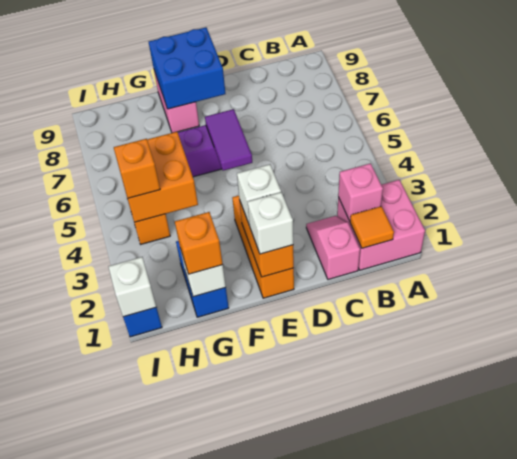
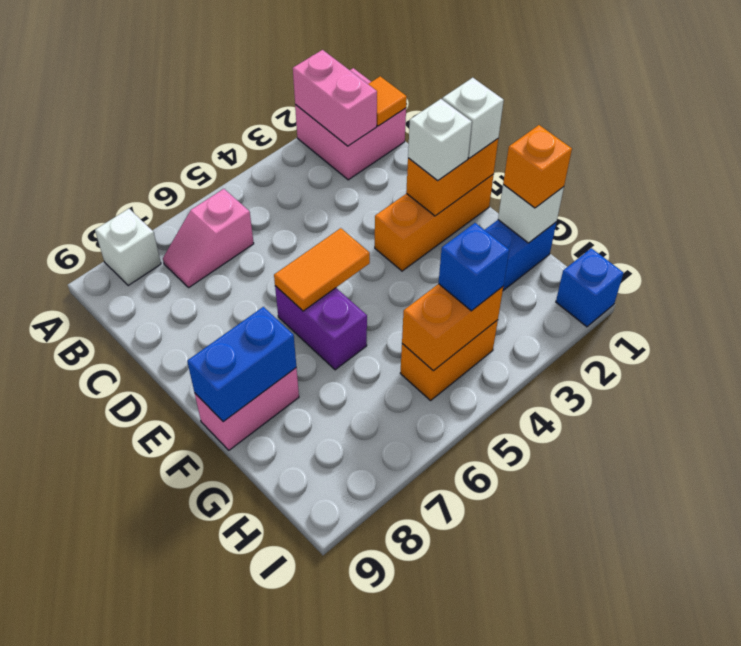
pink brick B2 level 2 -> pink brick A2:B2 level 2
pink slope C1:C2 level 1 top 1 -> pink slope B6:B7 level 1 top 6
purple tile E5:E6 level 2 -> orange tile E5:E6 level 2
blue brick E8:F9 level 2 -> blue brick F8:F9 level 2
orange brick G4:H5 level 2 -> orange brick H4:H5 level 2
orange brick H4 level 3 -> blue brick H4 level 3
white brick I1 level 2 -> white brick A8 level 1

